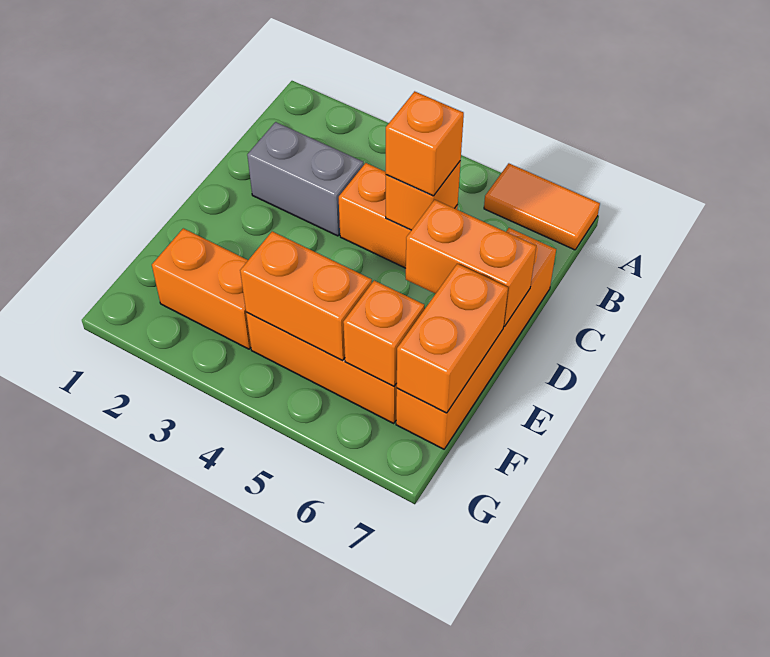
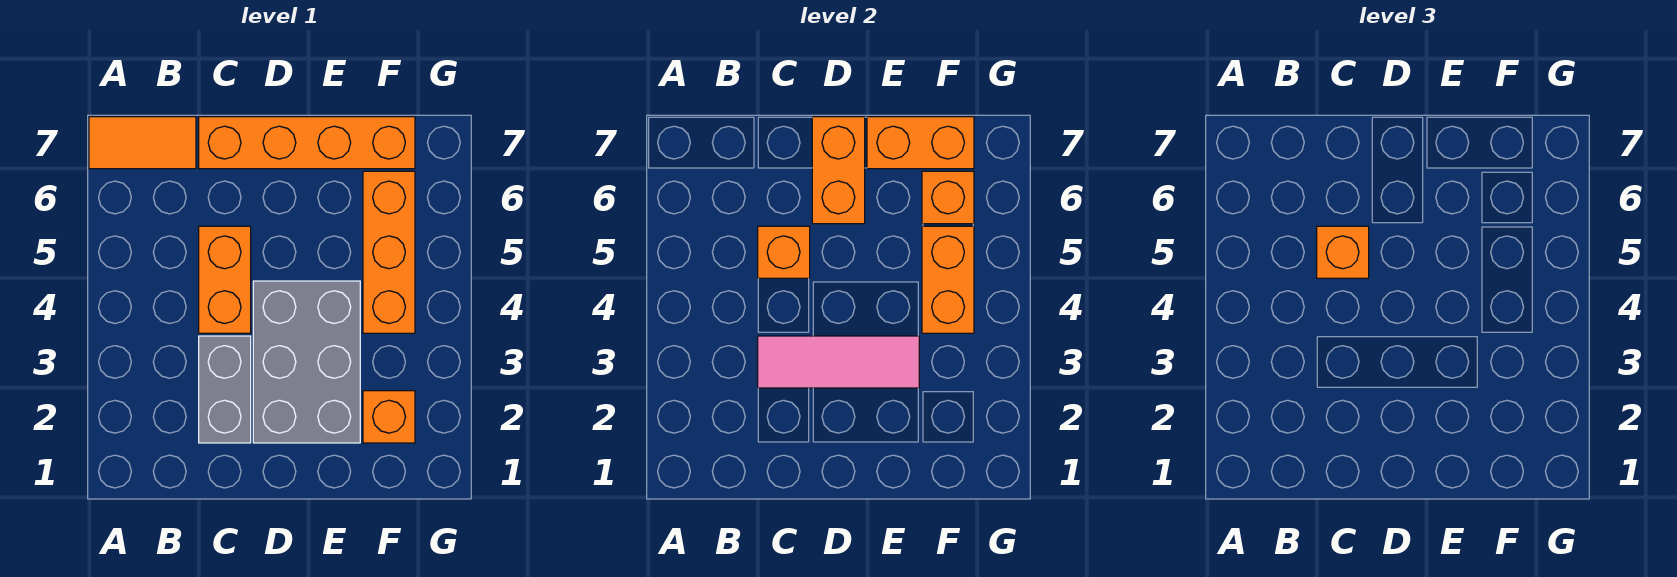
orange tile A6:A7 level 1 -> orange tile A7:B7 level 1
none -> pink tile C3:E3 level 2
none -> grey brick D2:E4 level 1
orange brick F2:F3 level 1 -> orange brick F2 level 1

